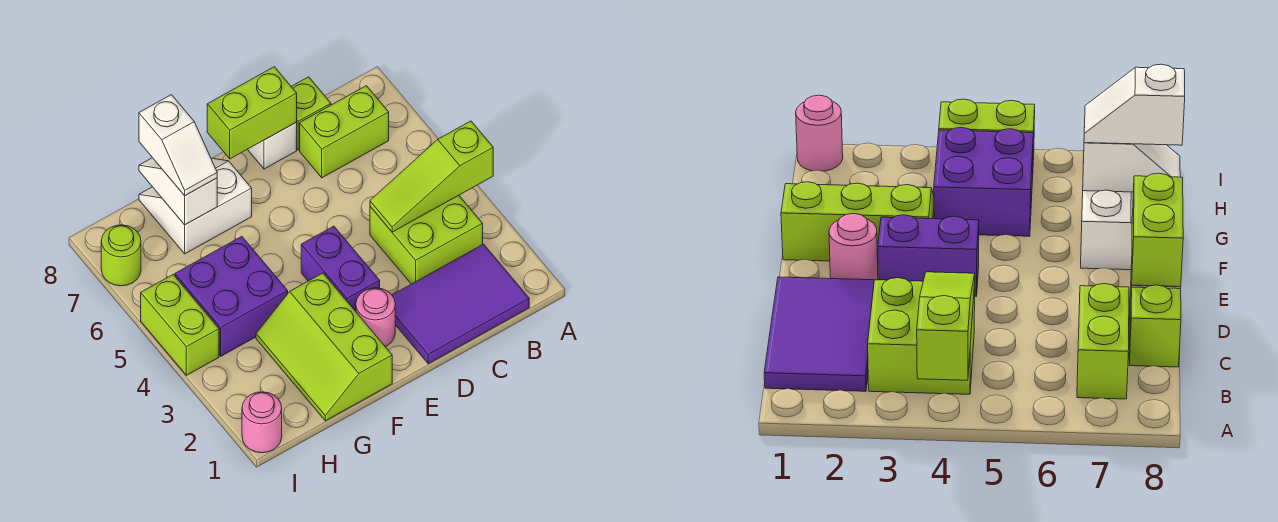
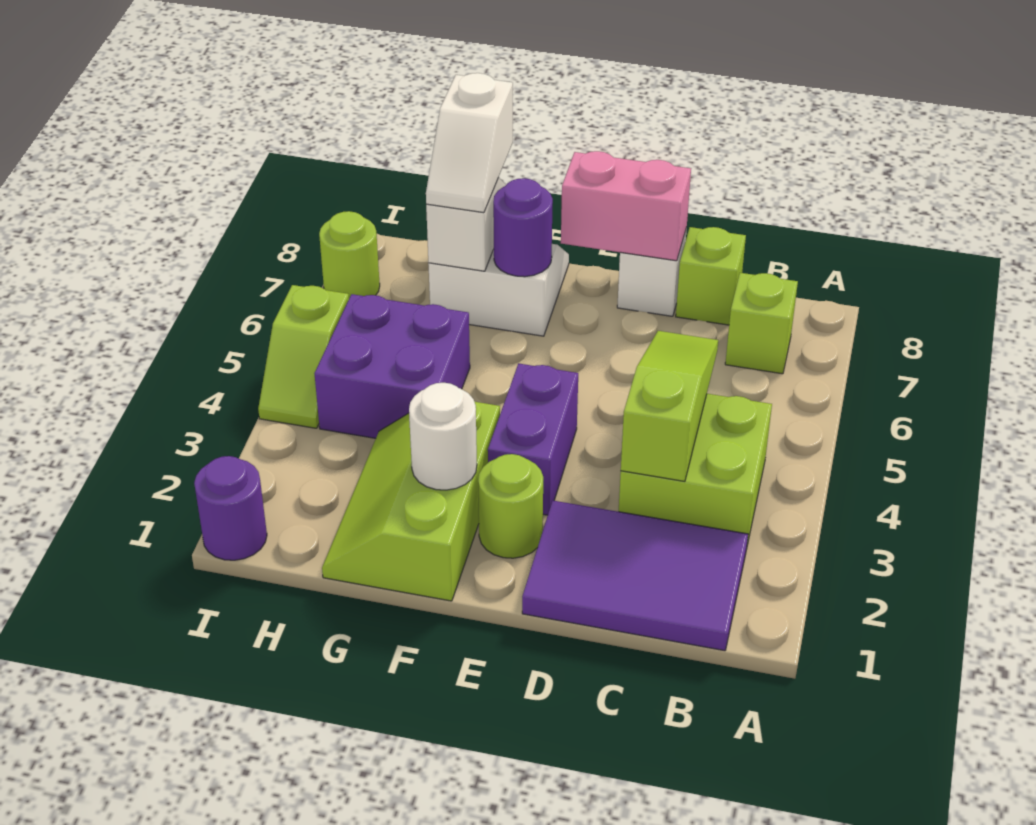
lime slope A4:C4 level 2 top A -> lime slope C3:C5 level 2 top 3
lime brick B7:C7 level 1 -> lime brick B7 level 1
lime brick D8:E8 level 2 -> pink brick D8:E8 level 2
pink round brick E2 level 1 -> lime round brick E2 level 1
none -> white round brick F2 level 2
none -> purple round brick F7 level 2
pink round brick I1 level 1 -> purple round brick I1 level 1
lime brick I4:I5 level 1 -> lime slope I4:I5 level 1 top 5

